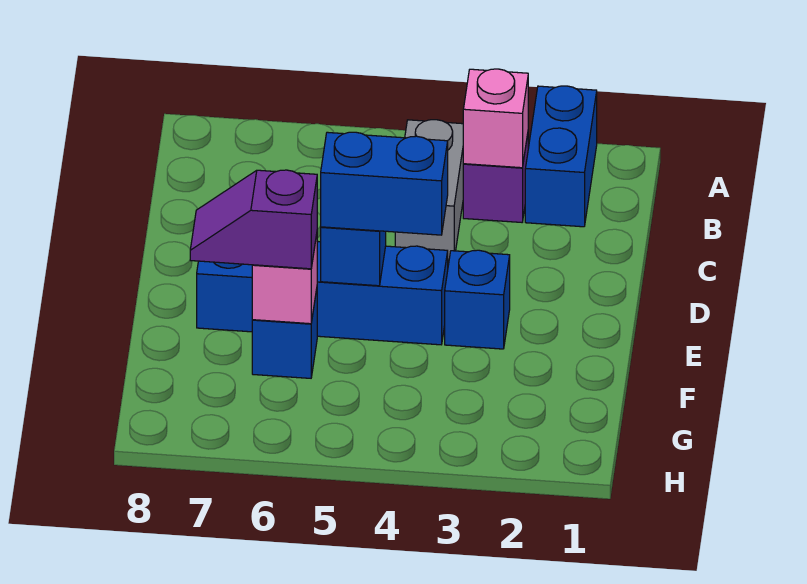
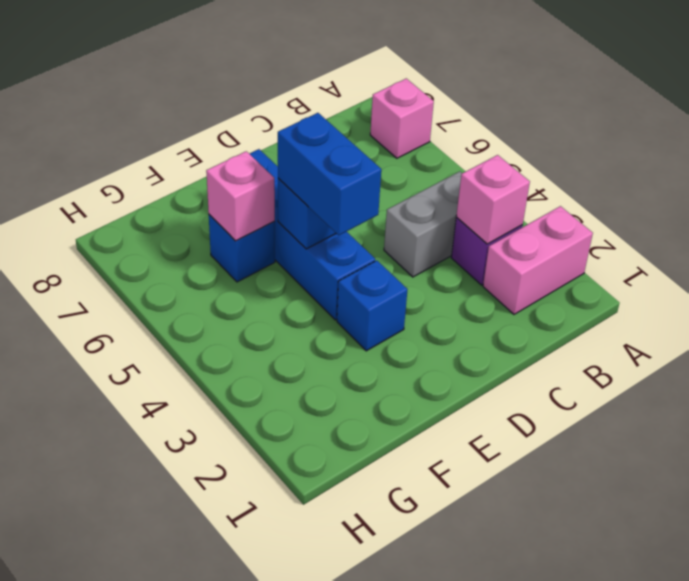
blue brick A2:B2 level 1 -> pink brick A2:B2 level 1
none -> pink brick A7 level 1
purple slope F6:F7 level 3 top 6 -> none

